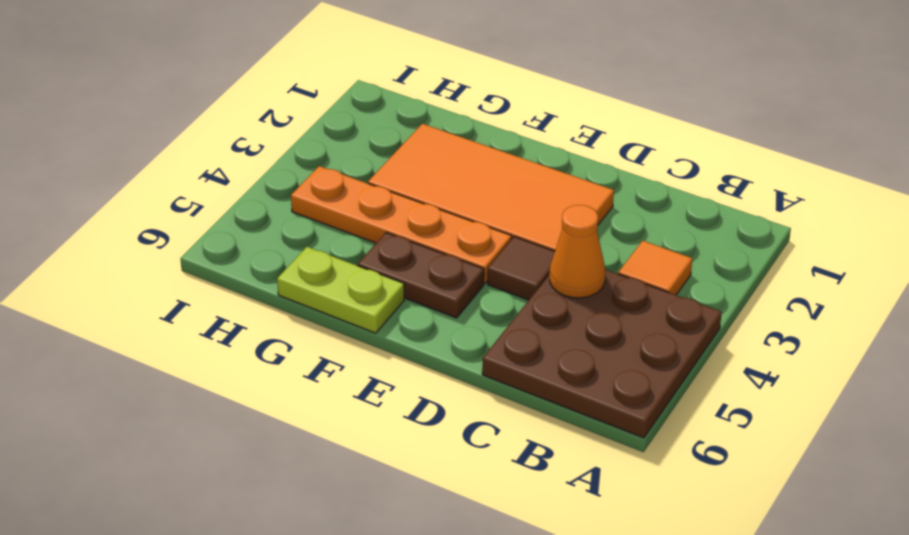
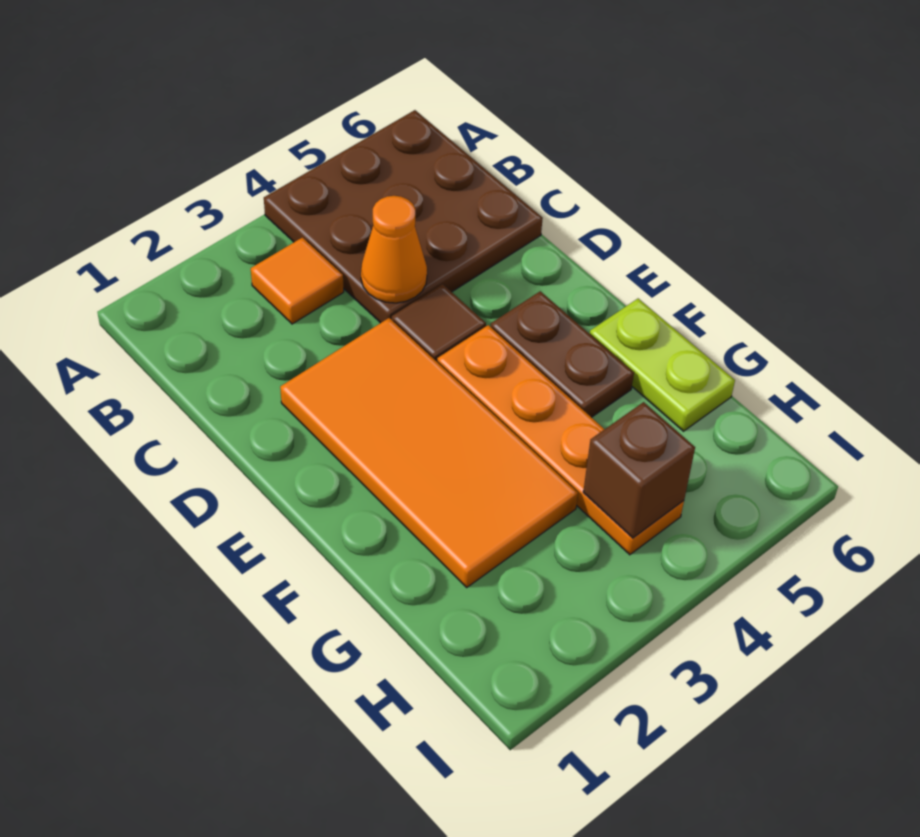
none -> brown brick H4 level 2

